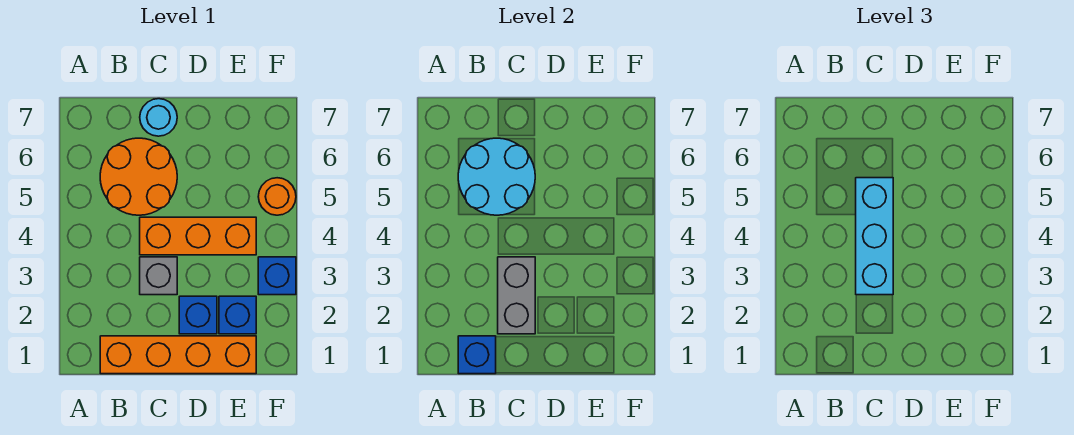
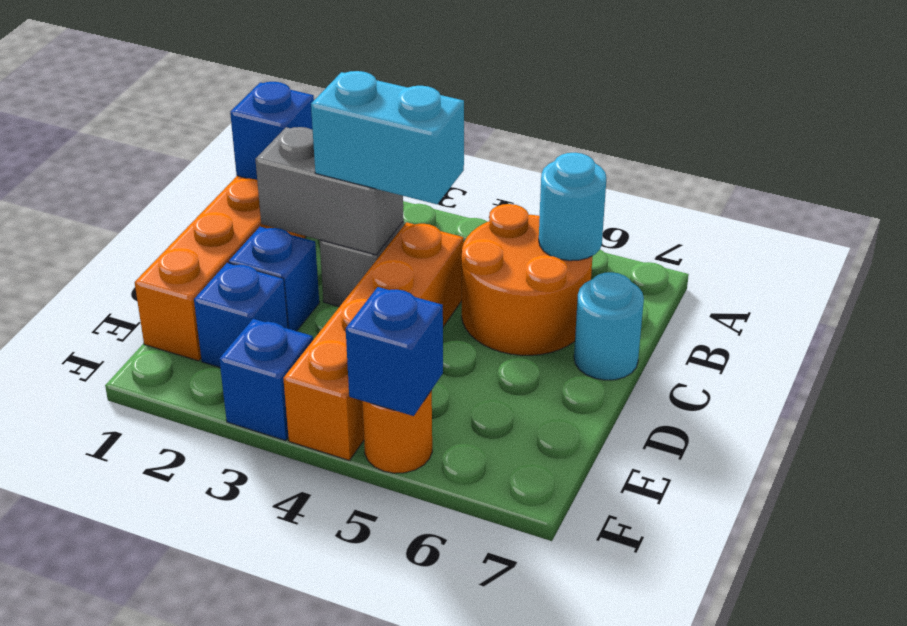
cyan round brick B5:C6 level 2 -> cyan round brick B6 level 2
cyan brick C3:C5 level 3 -> cyan brick C3:C4 level 3
orange brick C4:E4 level 1 -> orange brick C4:F4 level 1
none -> blue brick F5 level 2

